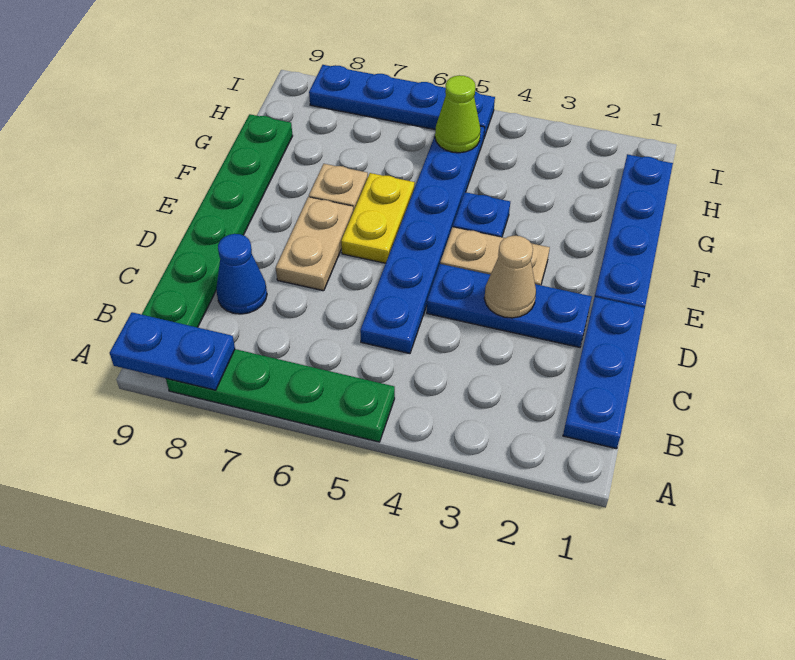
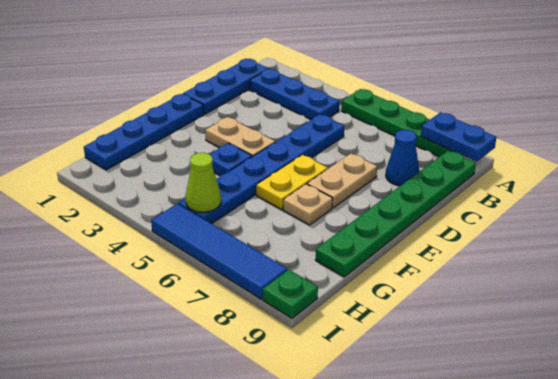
blue plate D2:D4 level 1 -> blue plate B2:B4 level 1
tan cone D3 level 2 -> none
blue plate I5:I8 level 1 -> blue tile I5:I8 level 1
none -> green plate I9 level 1

